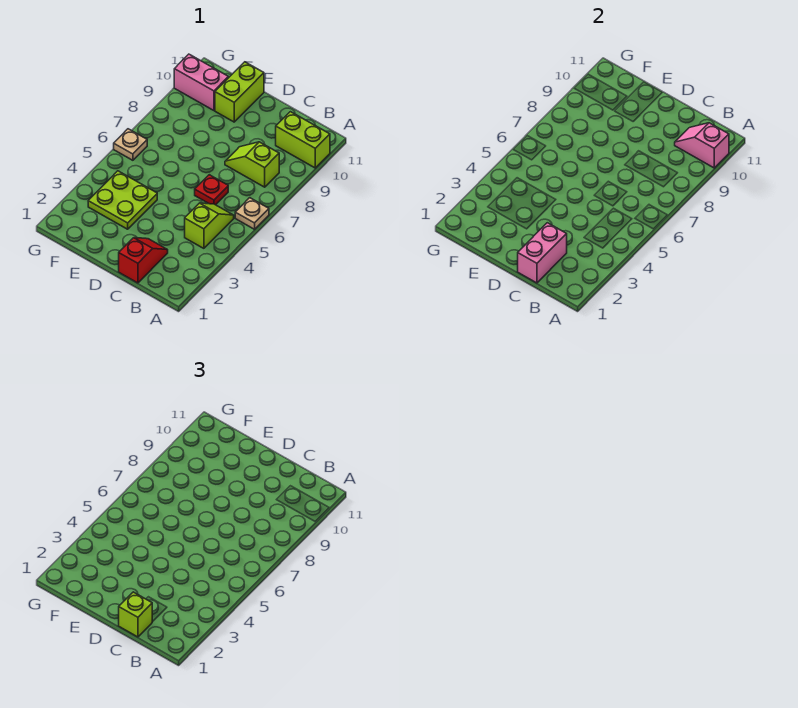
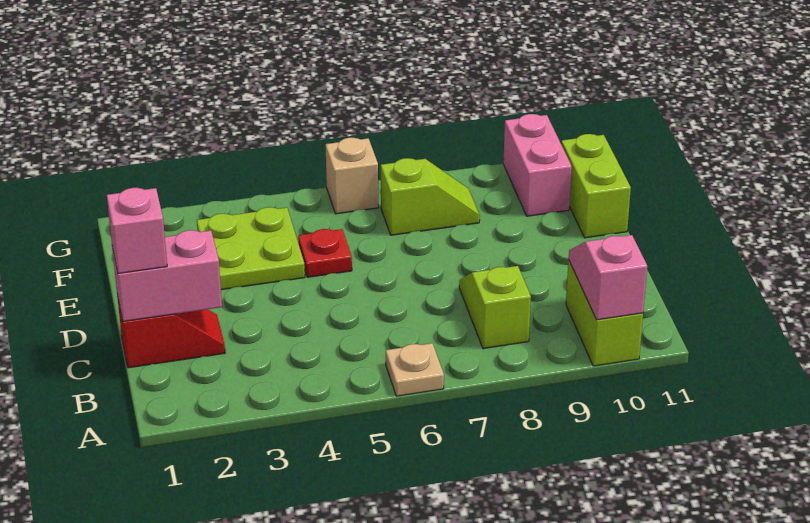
lime slope B4:B5 level 1 top 4 -> lime slope F7:F8 level 1 top 7
lime brick C1 level 3 -> pink brick C1 level 3
red plate C6 level 1 -> red plate E5 level 1
lime brick E10:E11 level 1 -> lime brick E11:F11 level 1
tan plate G6 level 1 -> tan brick G6 level 1

